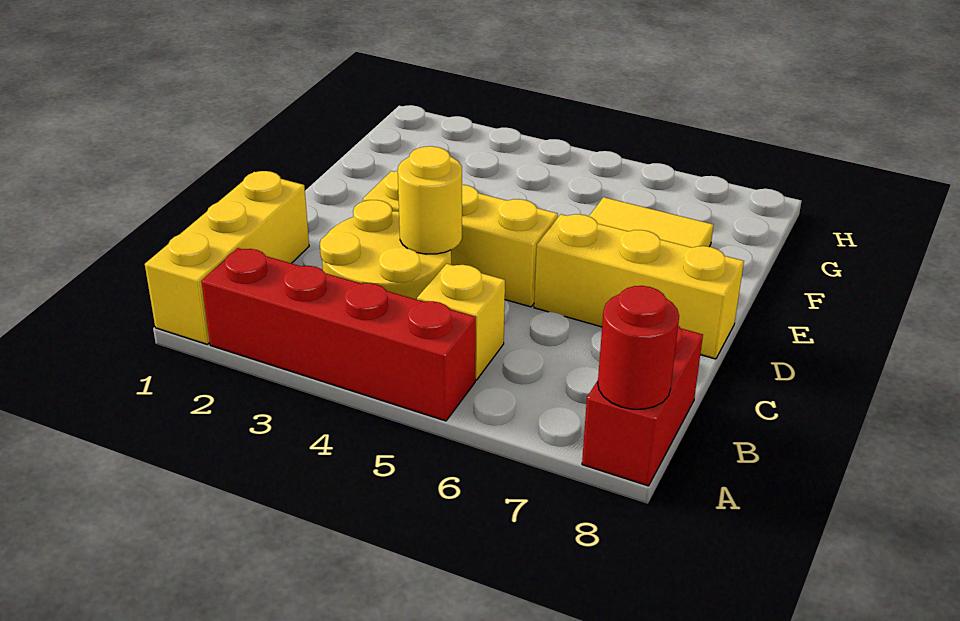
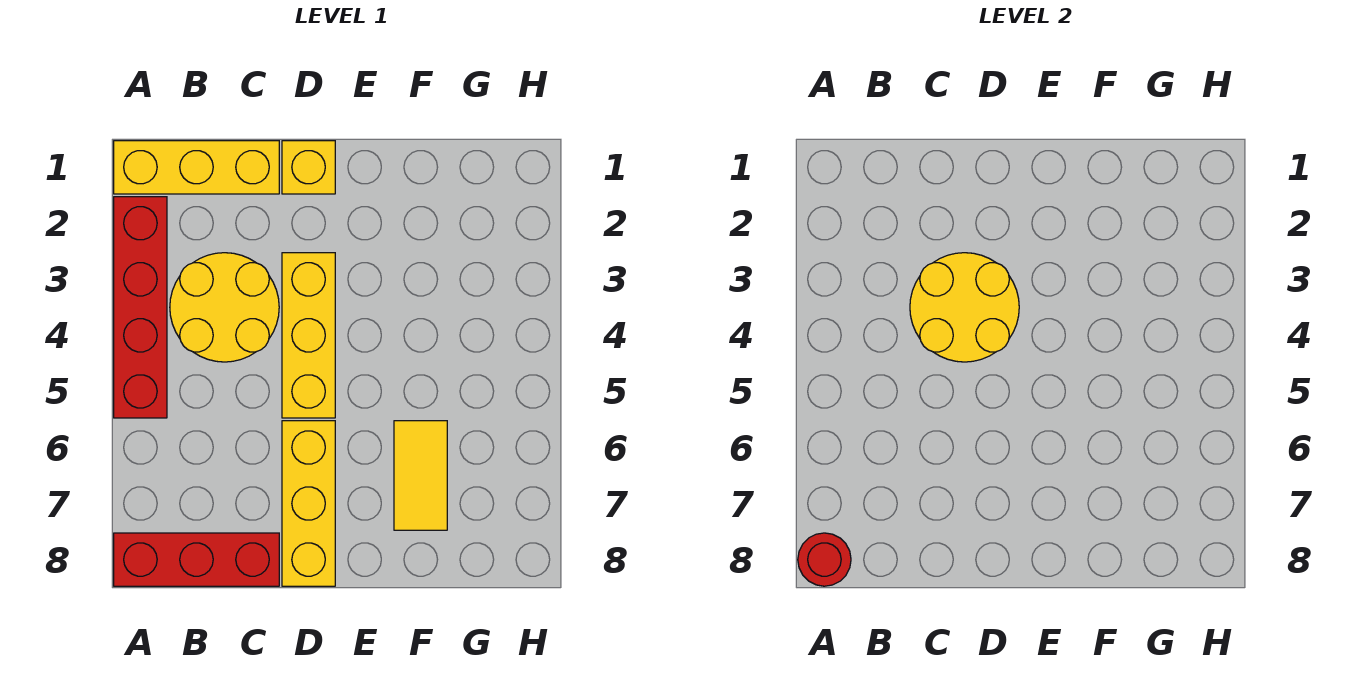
red brick A8:B8 level 1 -> red brick A8:C8 level 1
yellow brick B5 level 1 -> yellow brick D1 level 1
yellow round brick C4 level 2 -> yellow round brick C3:D4 level 2

